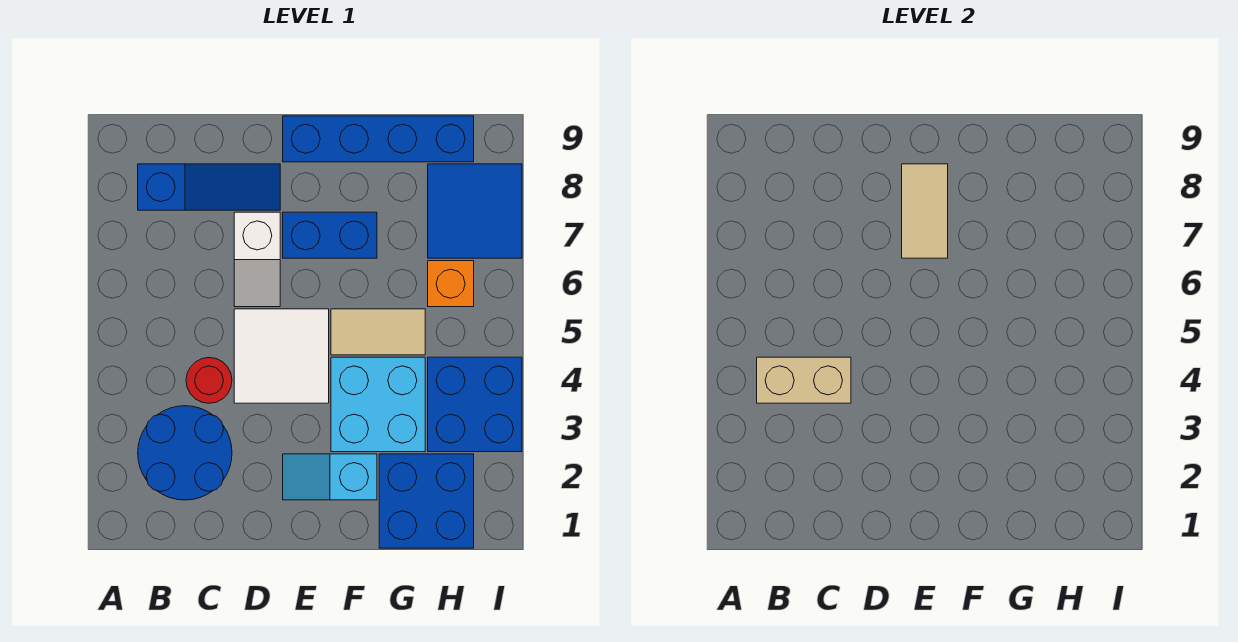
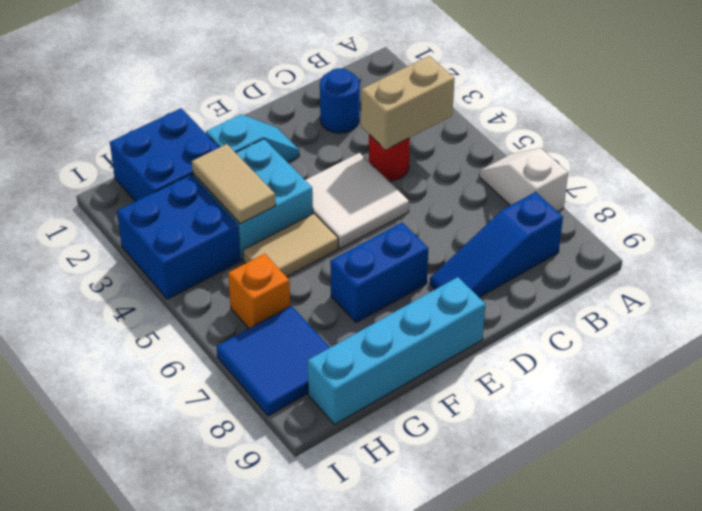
blue round brick B2:C3 level 1 -> blue round brick C2 level 1
white slope D6:D7 level 1 top 7 -> white slope A6:A7 level 1 top 7
tan tile E7:E8 level 2 -> tan tile G3:G4 level 2
blue brick E9:H9 level 1 -> cyan brick E9:H9 level 1

